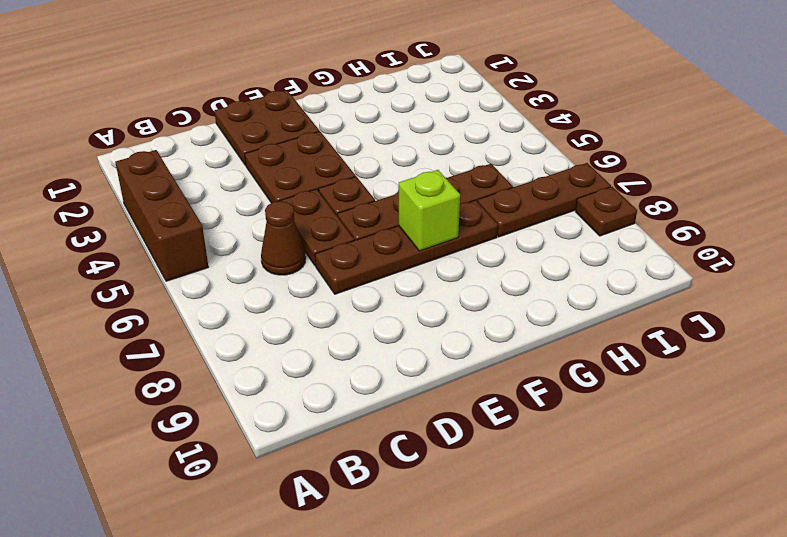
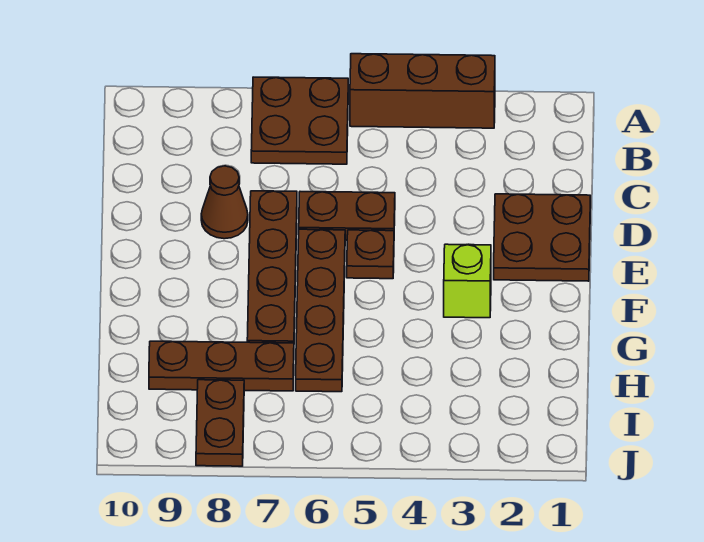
brown cone C6 level 1 -> brown cone D8 level 1
brown plate D3:E4 level 1 -> brown plate A6:B7 level 1
lime brick F7 level 2 -> lime brick F3 level 1
brown plate H7:J7 level 1 -> brown plate H7:H9 level 1
brown plate J8 level 1 -> brown plate I8:J8 level 1

